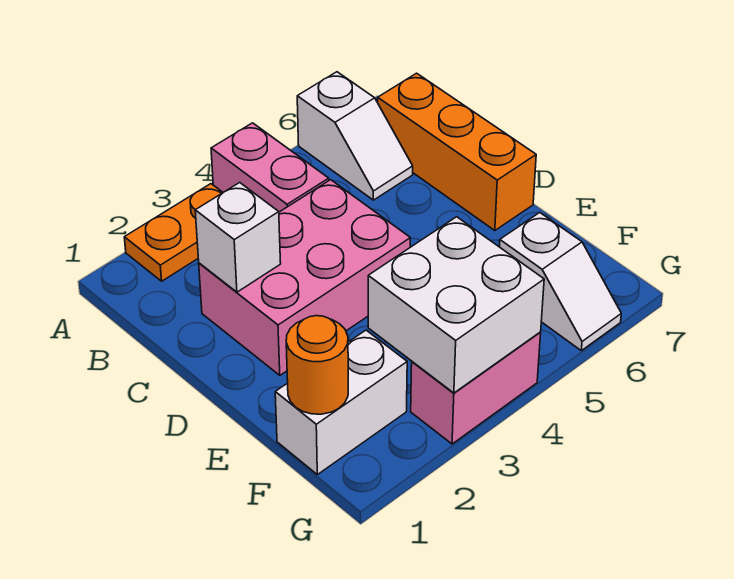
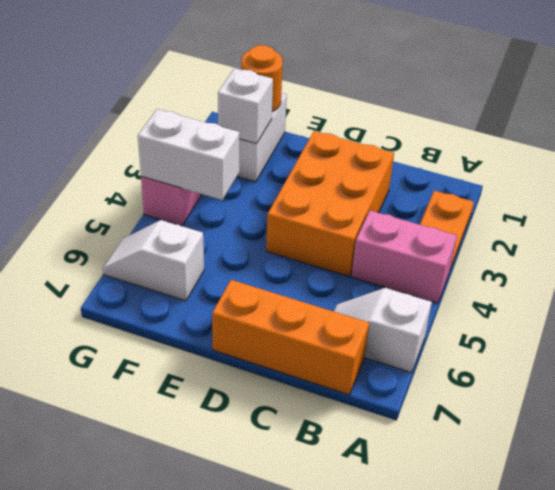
pink brick C2:D4 level 1 -> orange brick C2:D4 level 1
white brick C2 level 2 -> white brick F2 level 2
white brick F3:G4 level 2 -> white brick F4:G4 level 2

